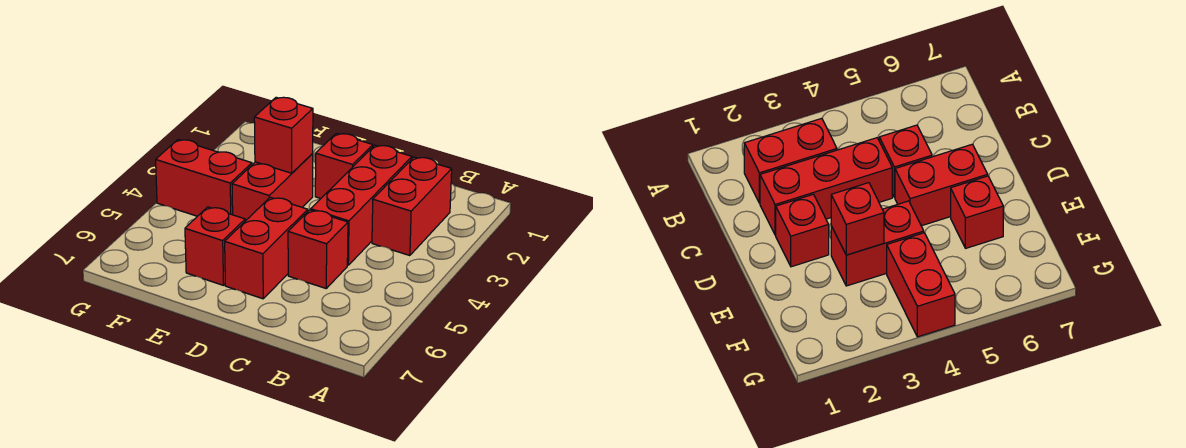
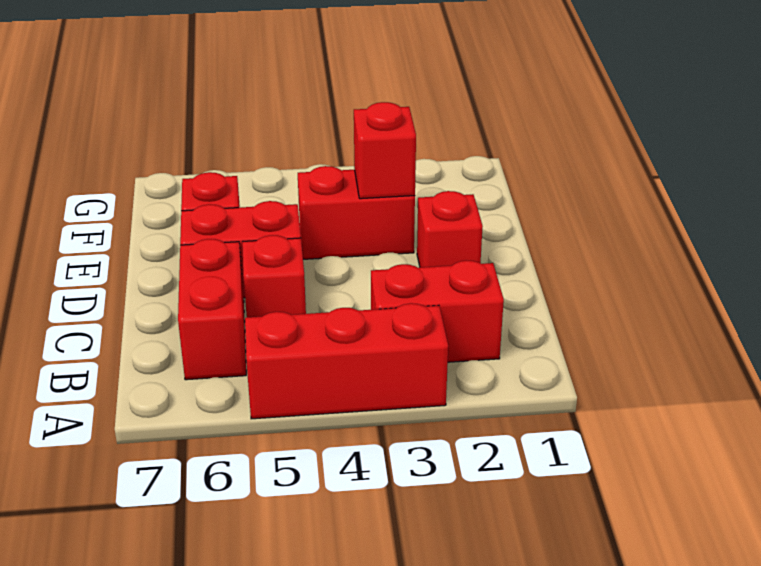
red brick C2:C4 level 1 -> red brick A3:A5 level 1
red brick F4:G4 level 1 -> red brick B6:C6 level 1

